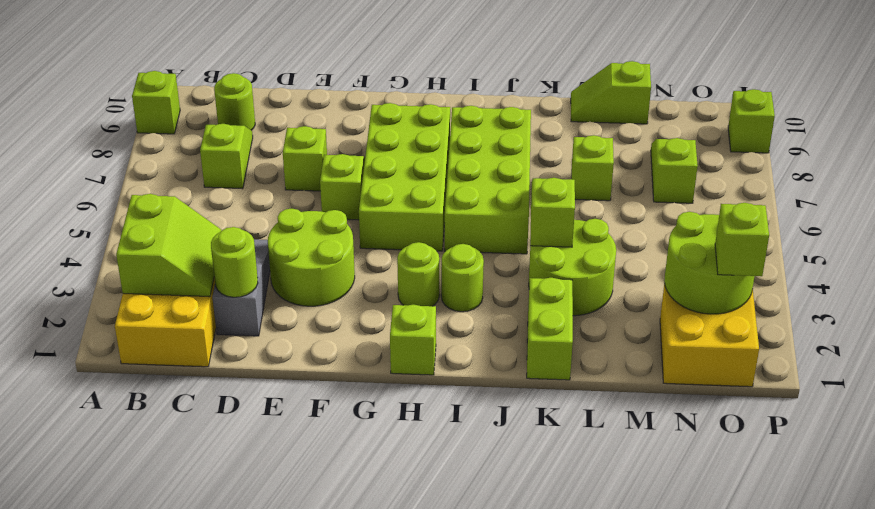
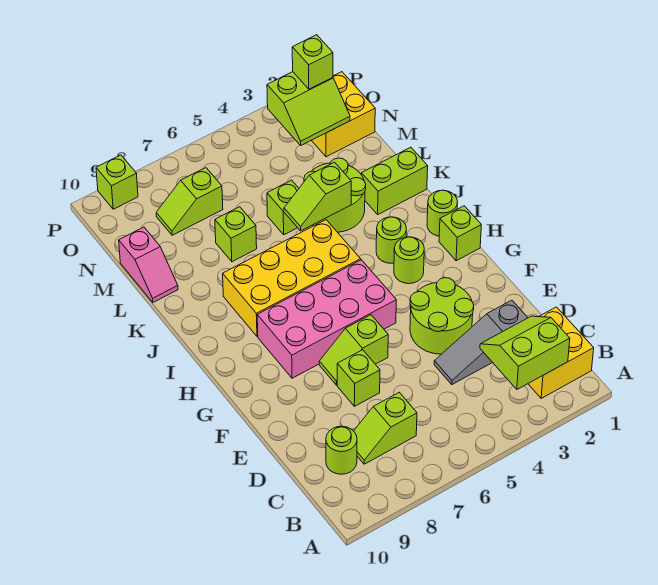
lime brick A9 level 1 -> lime brick L5 level 1
lime round brick D2 level 2 -> lime round brick I1 level 1
lime brick G5:H8 level 1 -> pink brick G5:H8 level 1
lime brick I5:J8 level 1 -> yellow brick I5:J8 level 1
lime slope L10:M10 level 1 top M -> pink slope L10:M10 level 1 top M
lime round brick N2:O3 level 2 -> lime slope N2:O3 level 2 top O

